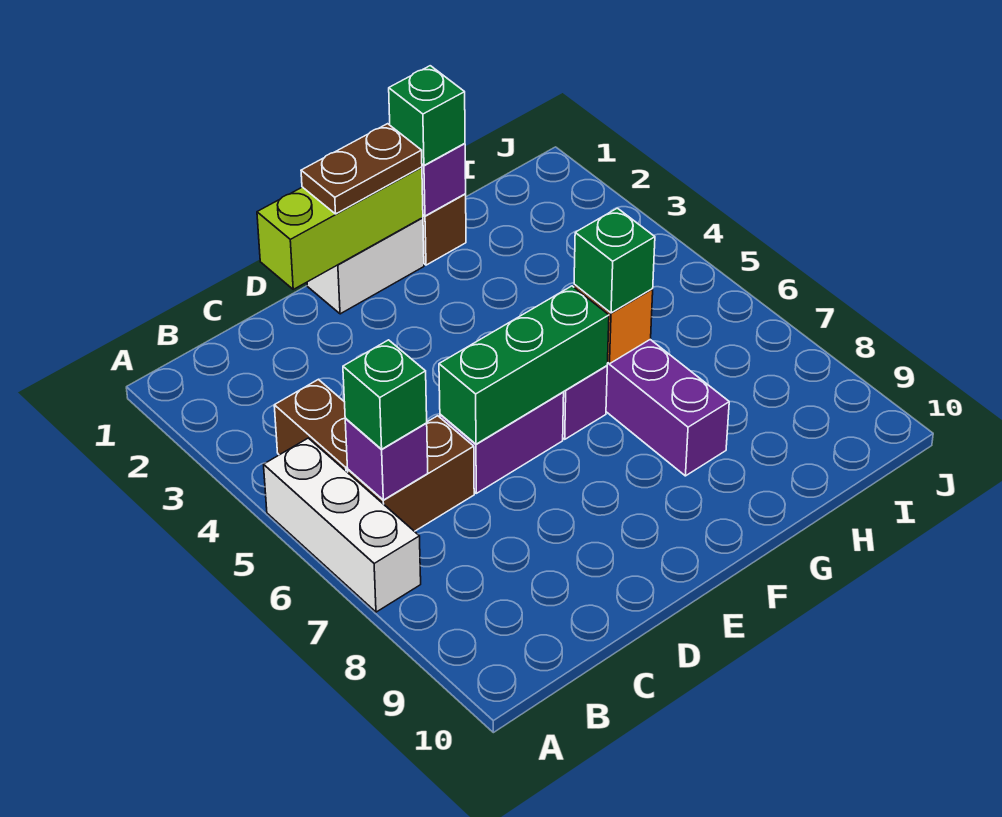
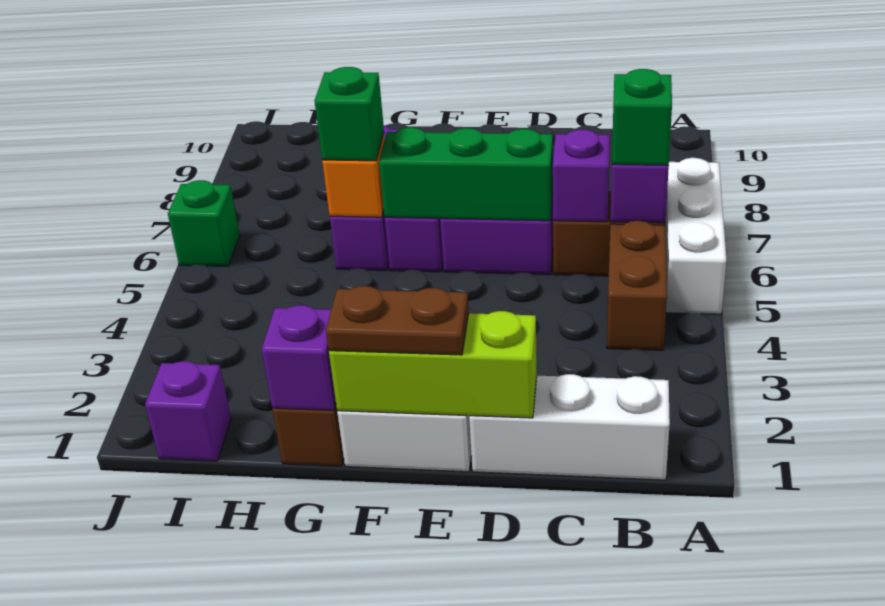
none -> white brick B1:D1 level 1
none -> purple brick C6 level 2
green brick G1 level 3 -> green brick J6 level 1
none -> purple brick I1 level 1

